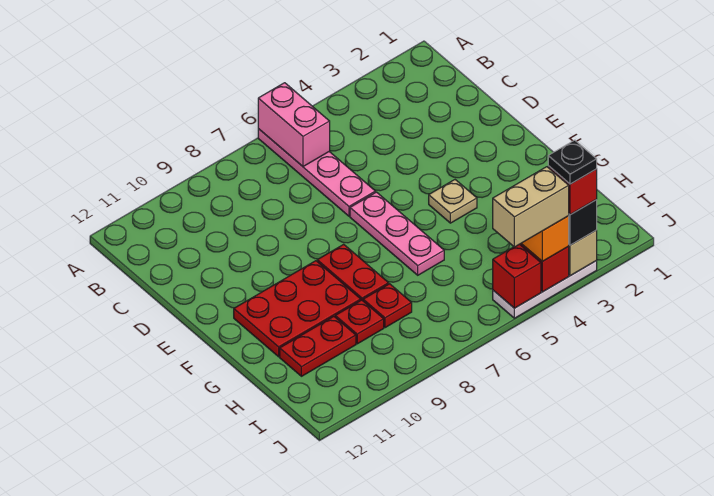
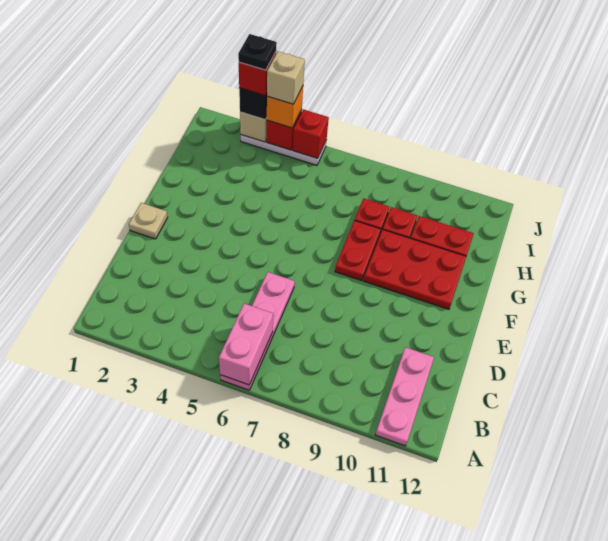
pink plate E6:G6 level 1 -> pink plate A11:C11 level 1
tan plate F4 level 1 -> tan plate E1 level 1
tan brick J4:J5 level 4 -> tan brick J4 level 4

